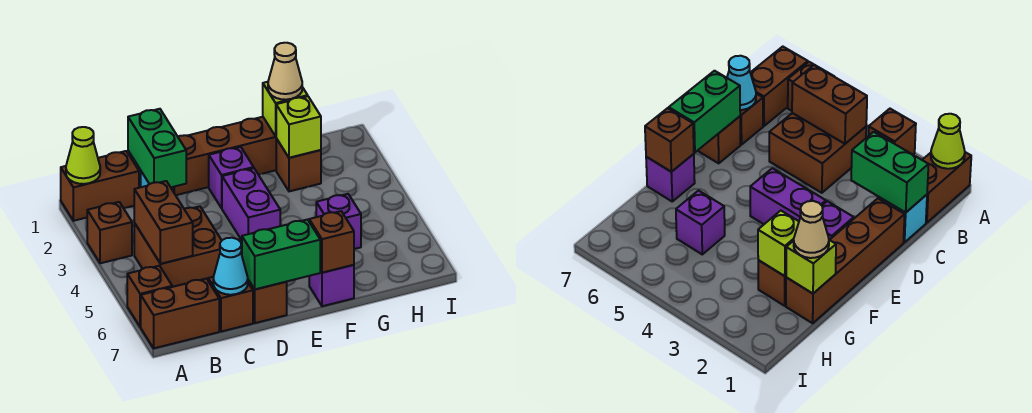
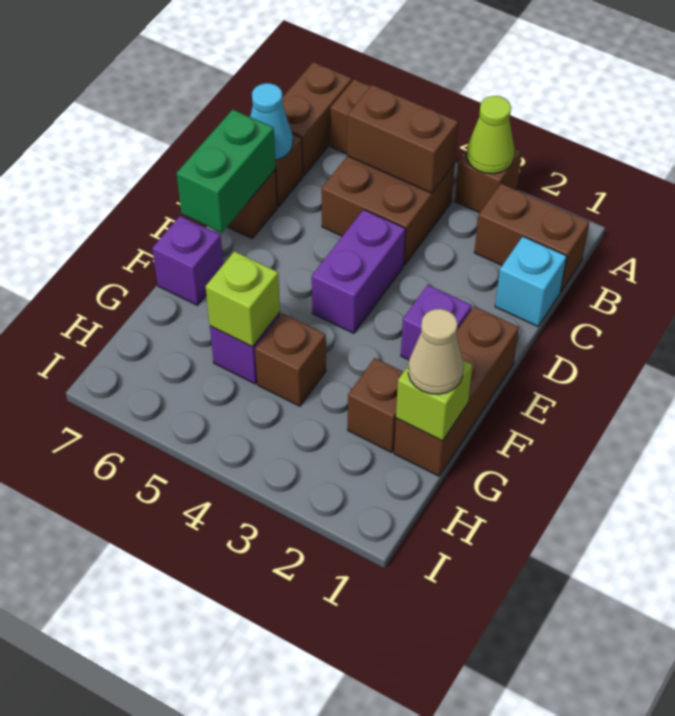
brown brick A1:B1 level 1 -> brown brick B1:B2 level 1
lime cone A1 level 2 -> lime cone A3 level 2
green brick C1:C2 level 2 -> none
brown brick D1:G1 level 1 -> brown brick E1:G1 level 1
purple brick E3:E4 level 1 -> purple brick D4:E4 level 1
brown brick F7 level 2 -> brown brick G4 level 1
lime brick G2 level 2 -> lime brick G5 level 2

